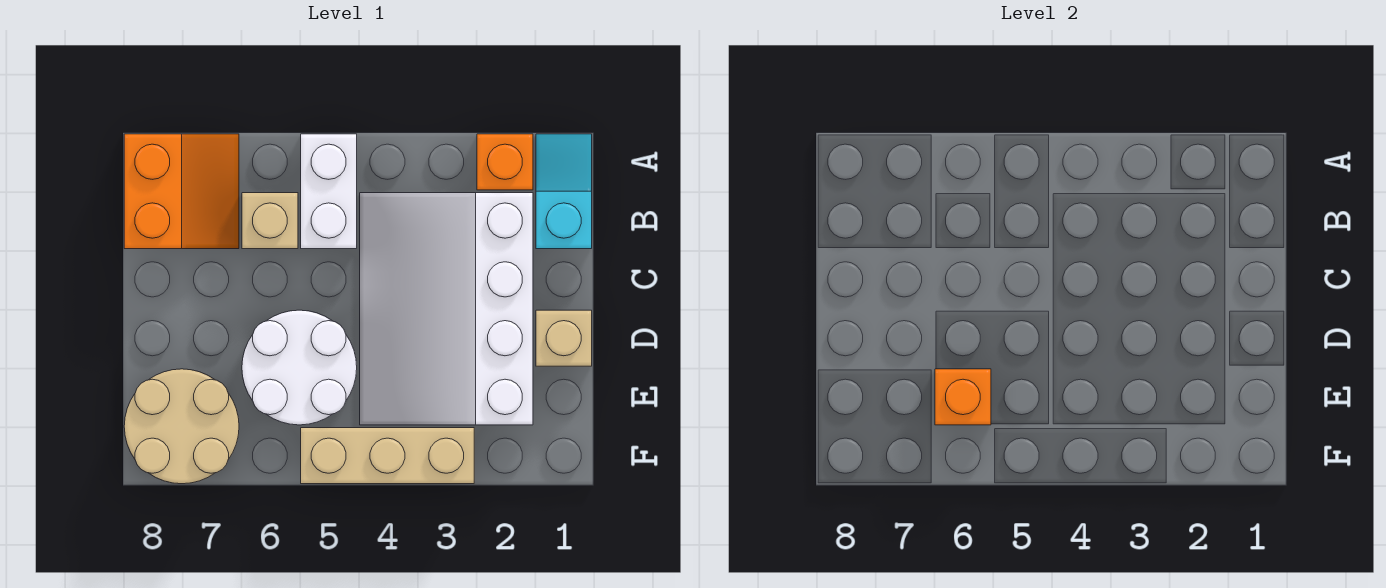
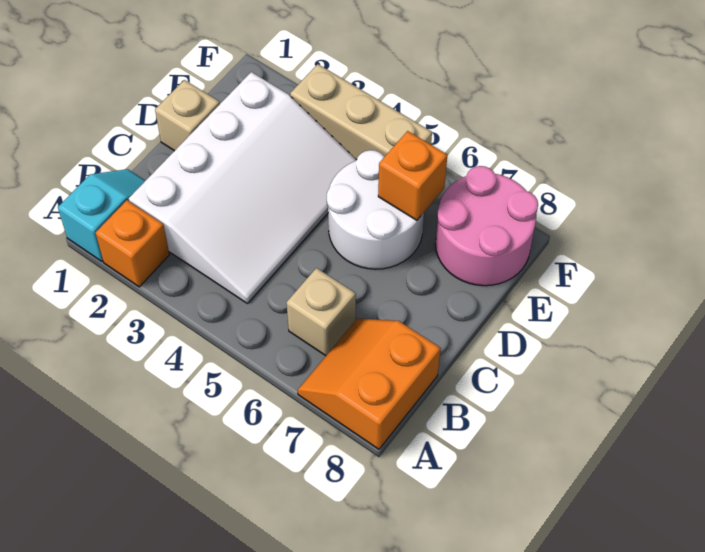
cyan slope A1:B1 level 1 top B -> cyan slope A1:B1 level 1 top A
white brick A5:B5 level 1 -> none
tan round brick E7:F8 level 1 -> pink round brick E7:F8 level 1

